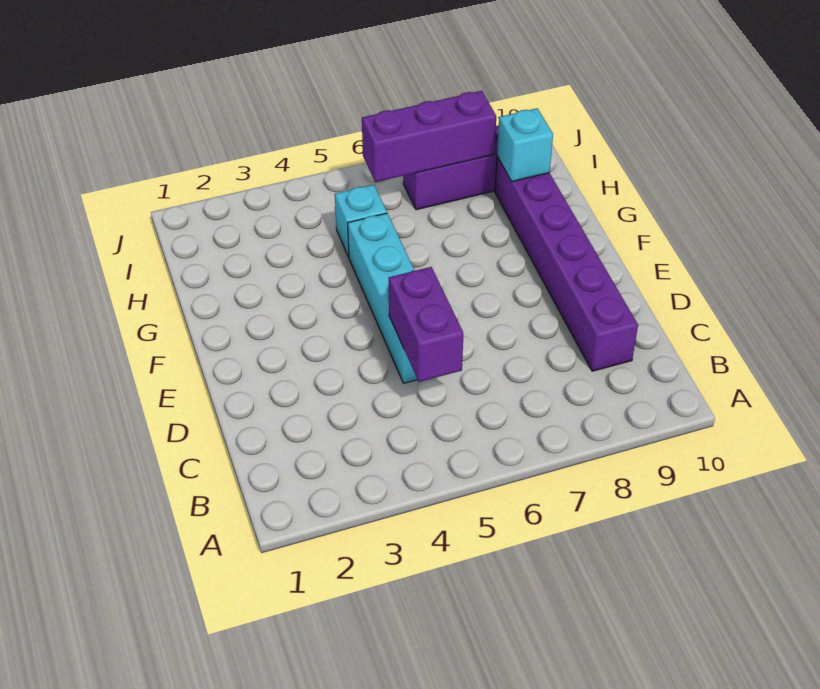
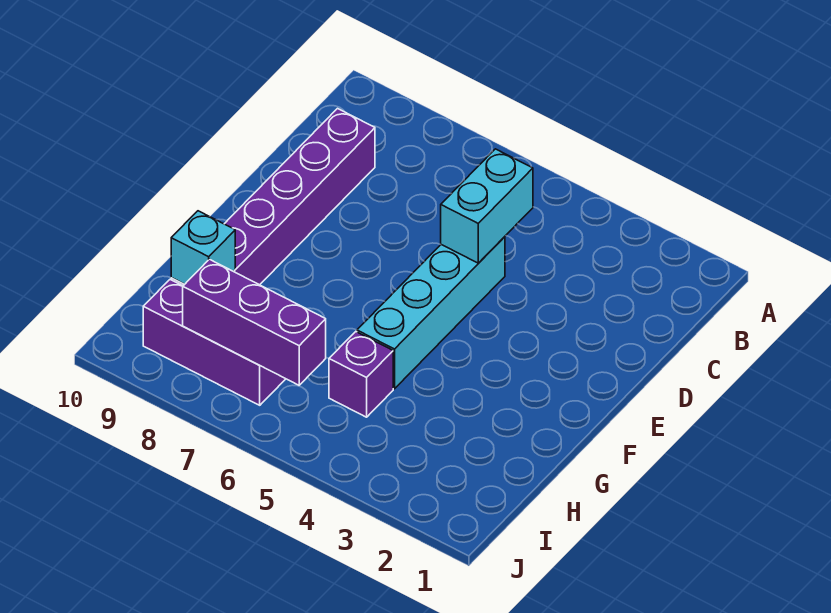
purple brick C5:D5 level 2 -> cyan brick C5:D5 level 2
cyan brick H5 level 1 -> purple brick H5 level 1

